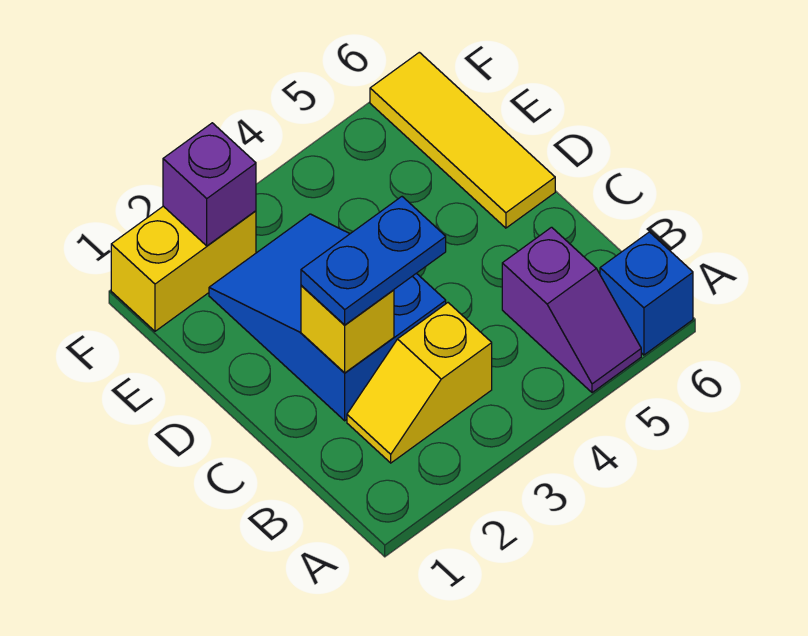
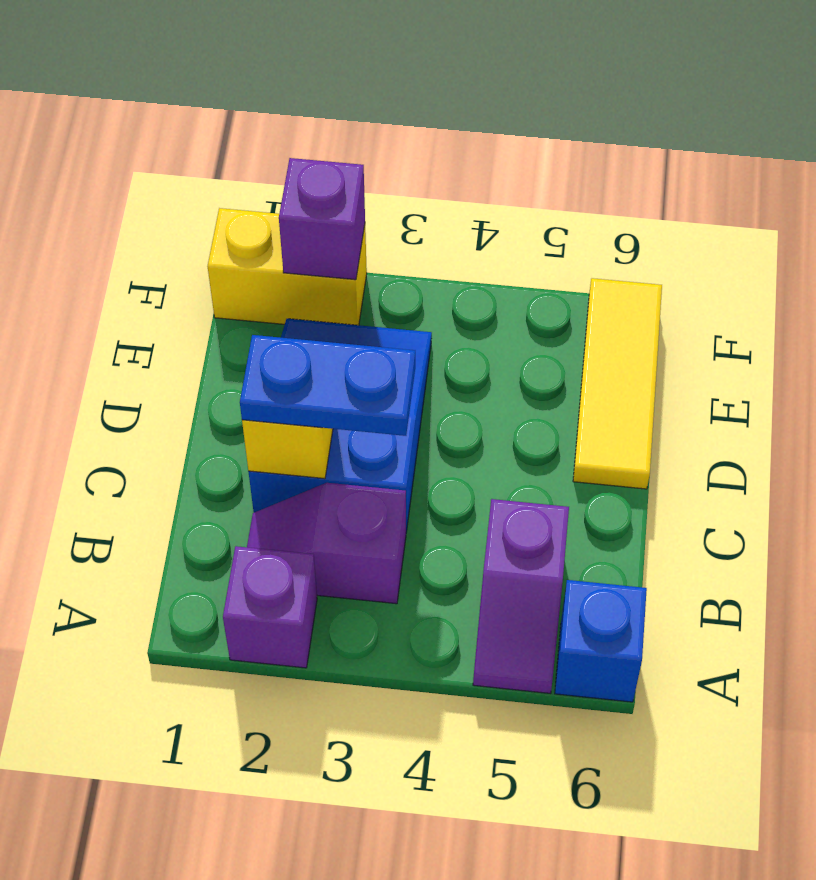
none -> purple brick A2 level 1
yellow slope B2:B3 level 1 top 3 -> purple slope B2:B3 level 1 top 3

